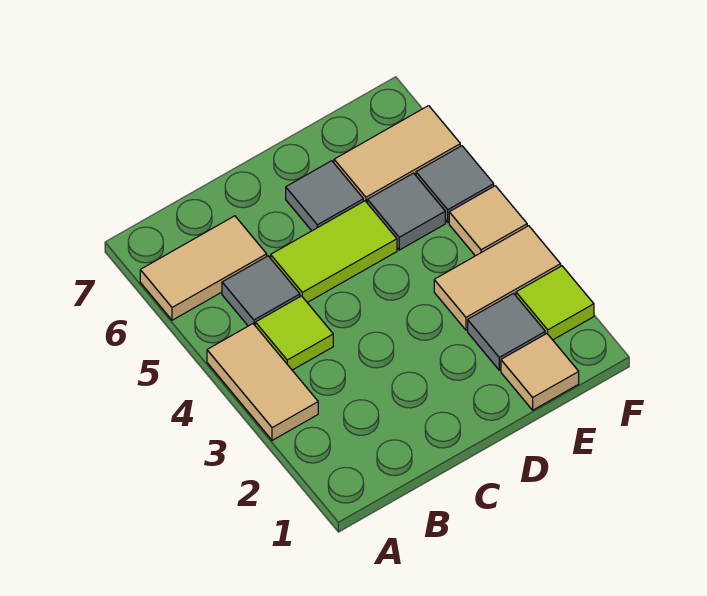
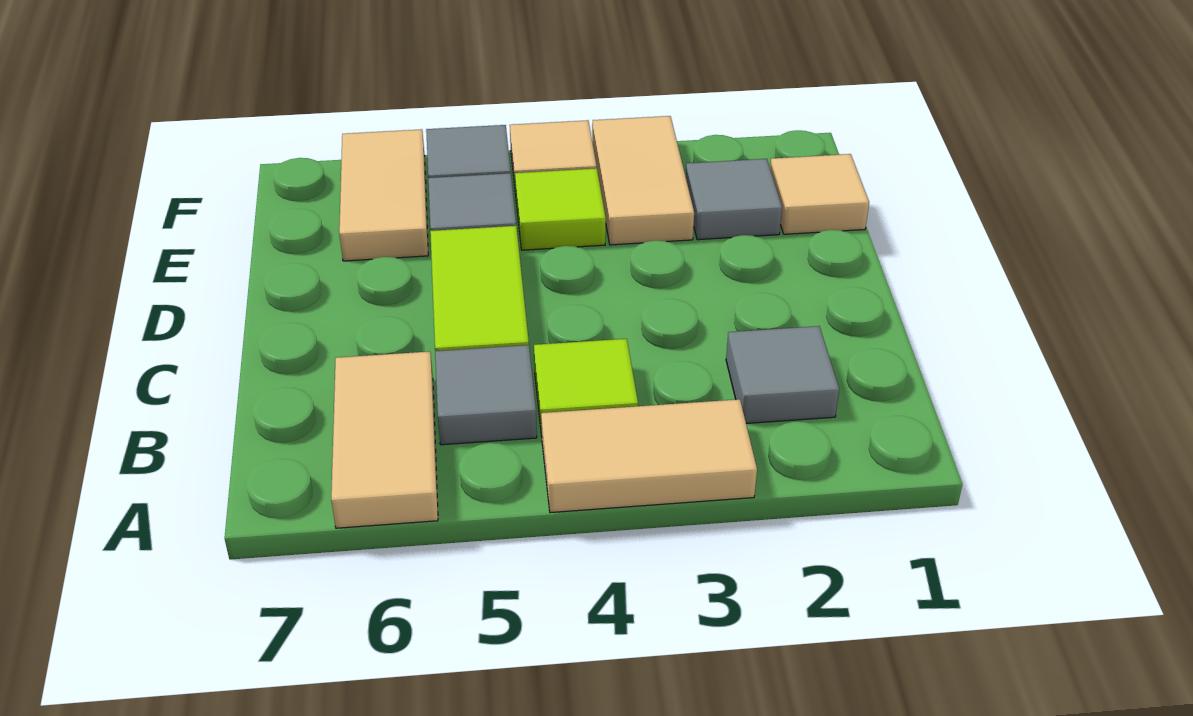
grey tile D6 level 1 -> grey tile B2 level 1
lime tile F2 level 1 -> lime tile E4 level 1

